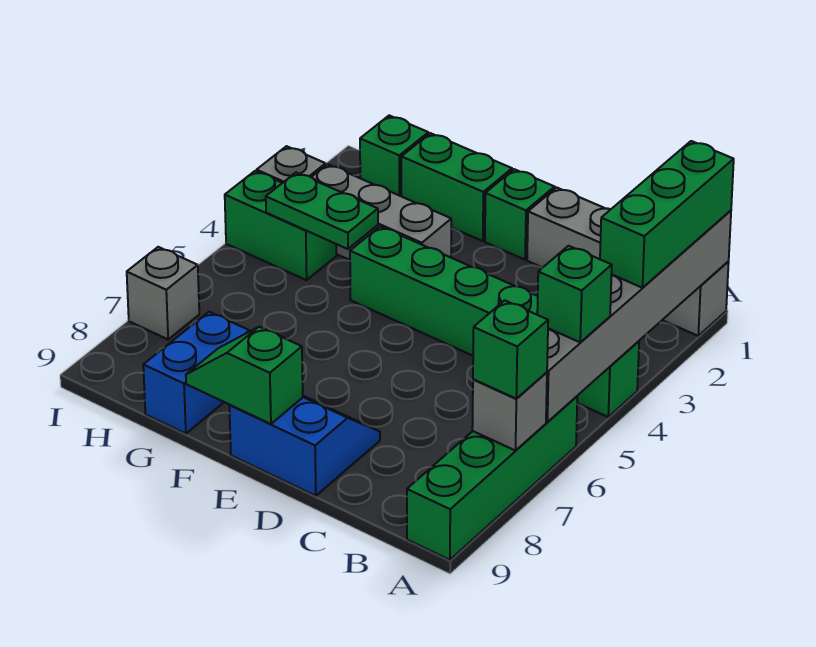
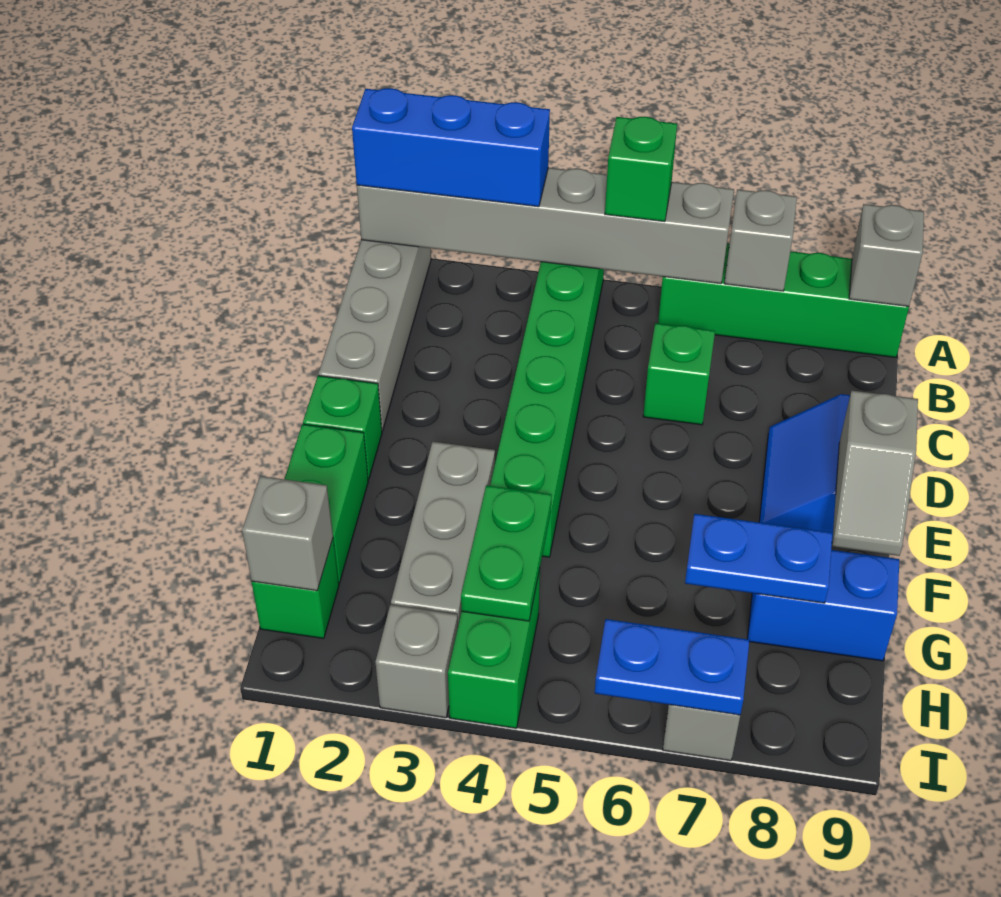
green brick A1:A3 level 3 -> blue brick A1:A3 level 3
green brick A7 level 3 -> green brick C6 level 1
none -> grey brick A9 level 2
green slope E9:F9 level 2 top E -> grey slope E9:F9 level 2 top E
none -> blue plate G7:G8 level 2
none -> grey brick H1 level 2
none -> blue plate I6:I7 level 2

